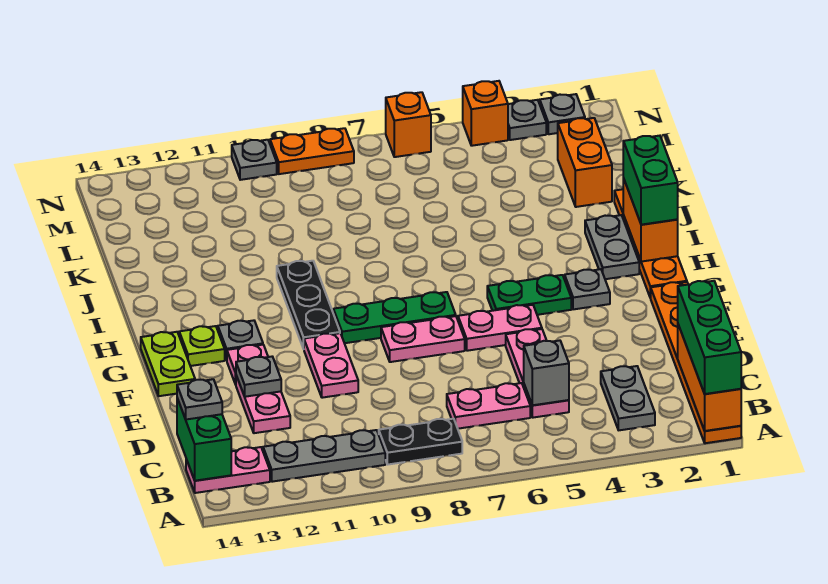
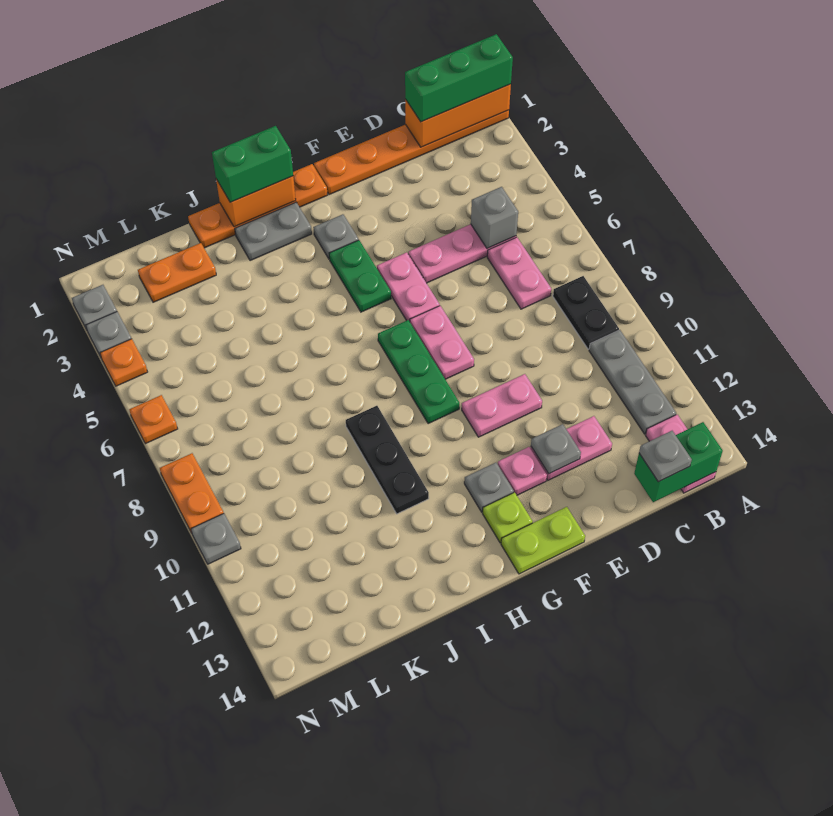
grey plate B3:C3 level 1 -> none
black plate G10:I10 level 1 -> black plate I9:I11 level 1
orange brick K2:L2 level 1 -> orange plate K2:L2 level 1
orange brick N4 level 1 -> orange plate N4 level 1
orange brick N6 level 1 -> orange plate N6 level 1

